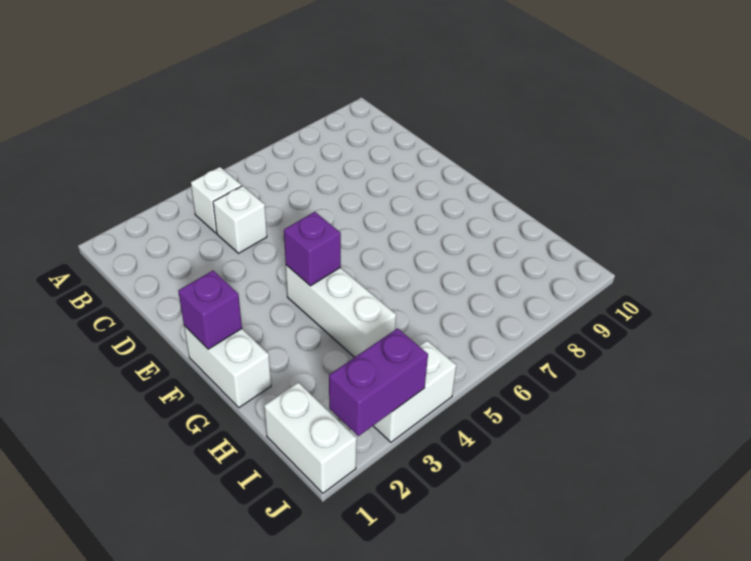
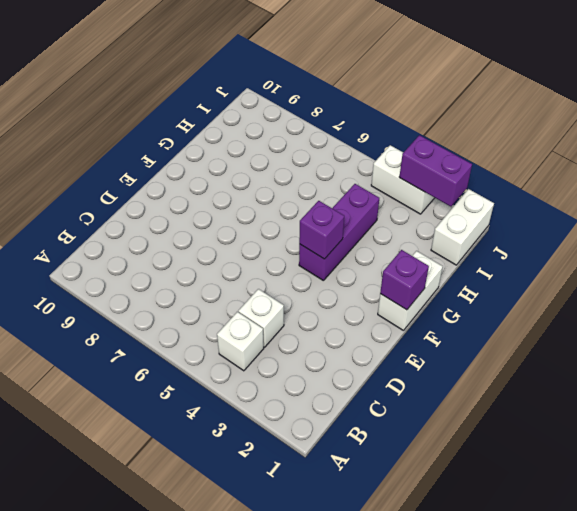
white brick F4:H4 level 1 -> purple brick F4:H4 level 1

